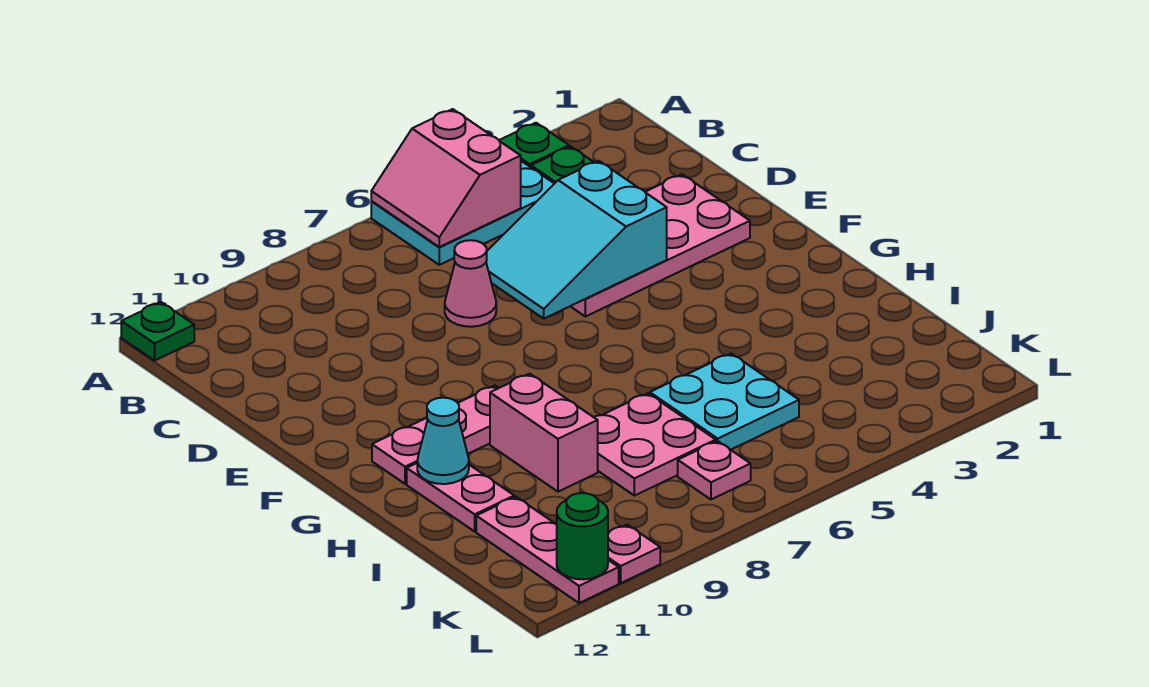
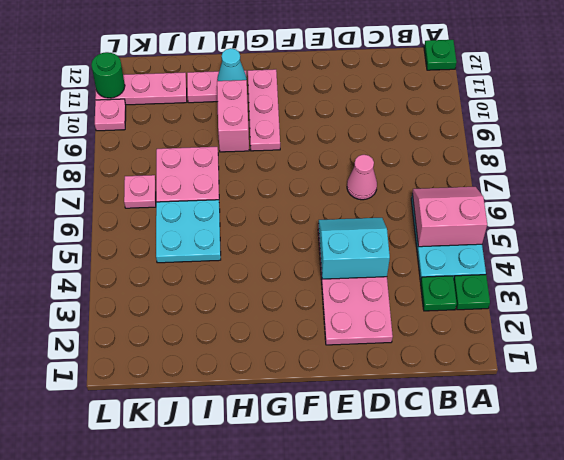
cyan slope D4:E6 level 2 top 4 -> cyan slope D4:E5 level 2 top 4
pink brick H9:I9 level 1 -> pink brick H9:H10 level 1

